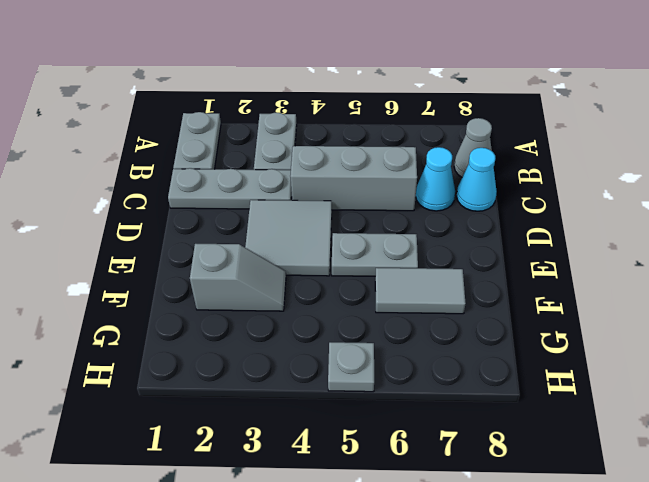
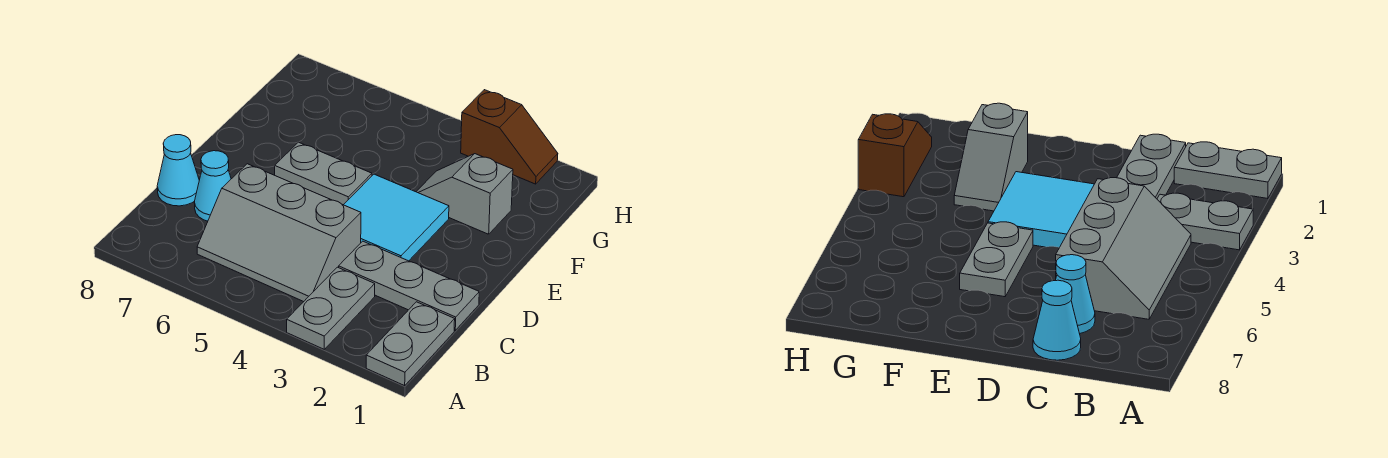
grey cone B8 level 1 -> none
grey tile D3:E4 level 1 -> cyan tile D3:E4 level 1
grey tile F6:F7 level 1 -> none
none -> brown slope H2:H3 level 1 top 3
grey plate H5 level 1 -> none

